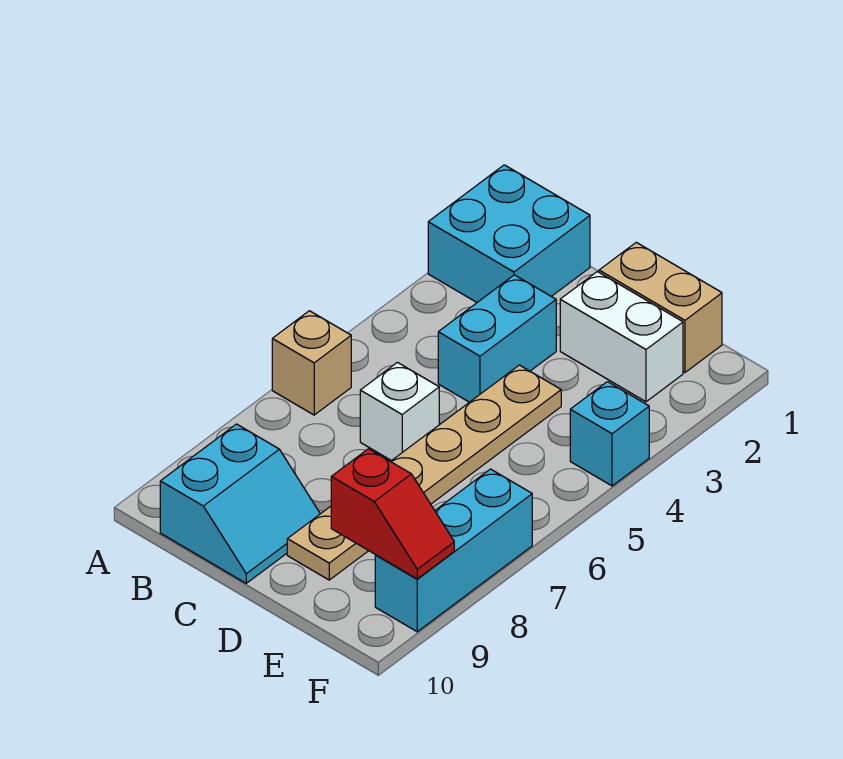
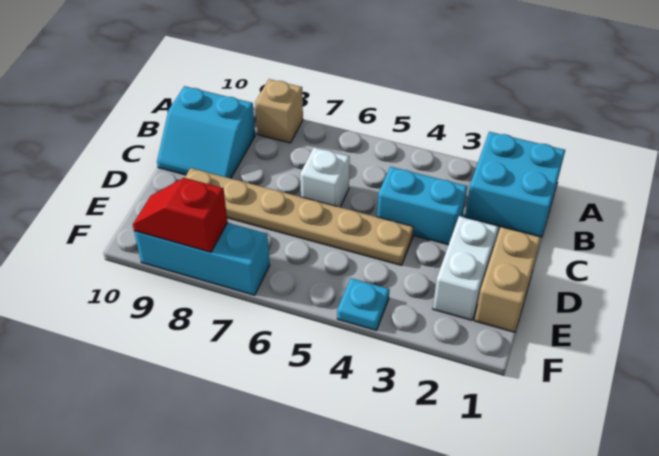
tan brick A6 level 1 -> tan brick A8 level 1
red slope E9:F9 level 2 top E -> red slope F8:F9 level 2 top 8
cyan brick F4 level 1 -> cyan plate F4 level 1

